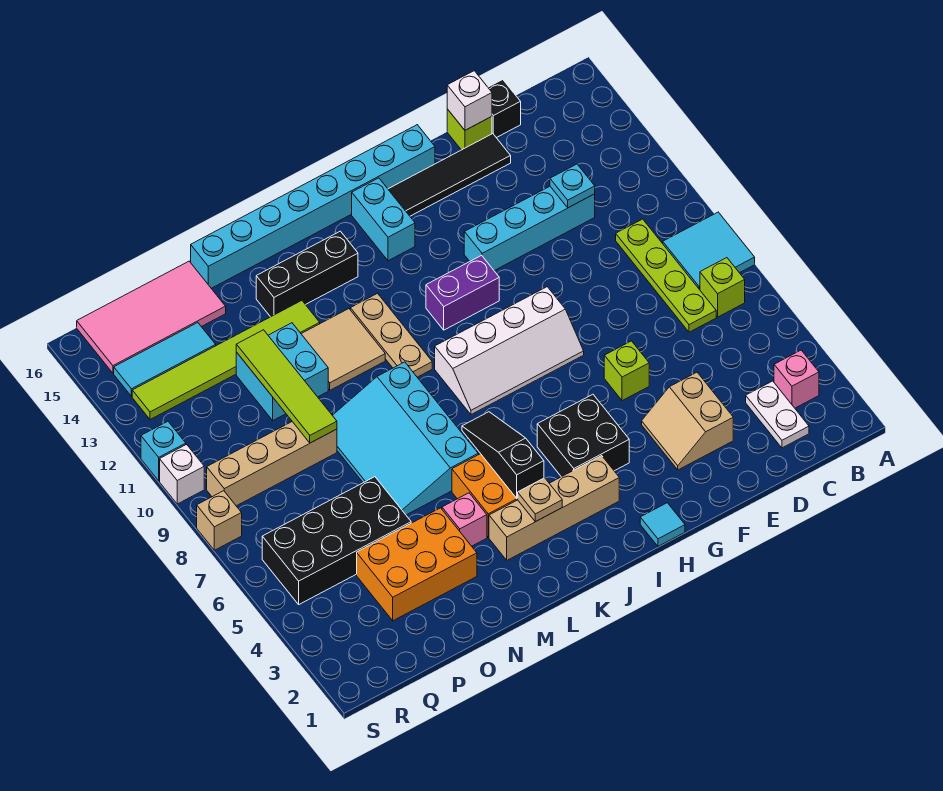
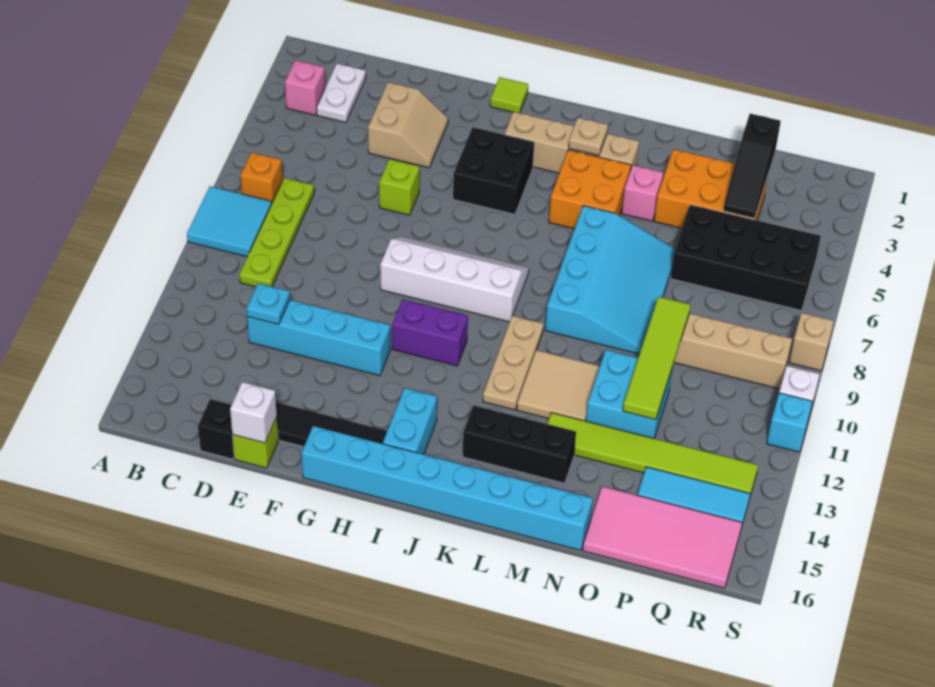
lime brick B7 level 1 -> orange brick B7 level 1
cyan tile H1 level 1 -> lime tile H1 level 1
black slope K4:K6 level 2 top 4 -> black slope P2:P4 level 2 top 2

